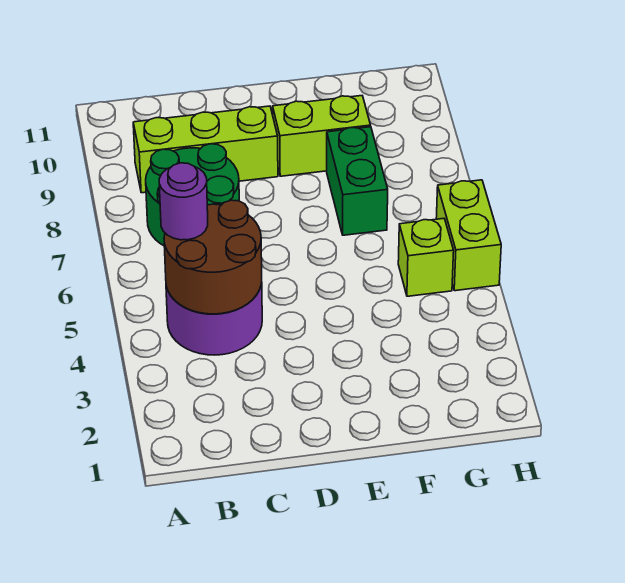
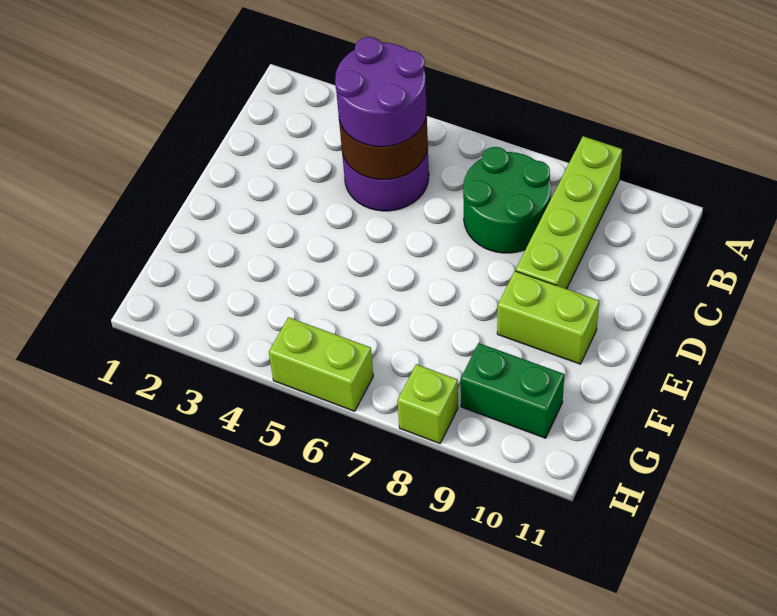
purple round brick B5 level 3 -> purple round brick B4:C5 level 3
lime brick B9:D9 level 1 -> lime brick A9:D9 level 1
lime brick E9:F9 level 1 -> lime brick E9:E10 level 1
green brick F7:F8 level 1 -> green brick G9:G10 level 1
lime brick G5 level 1 -> lime brick H8 level 1

